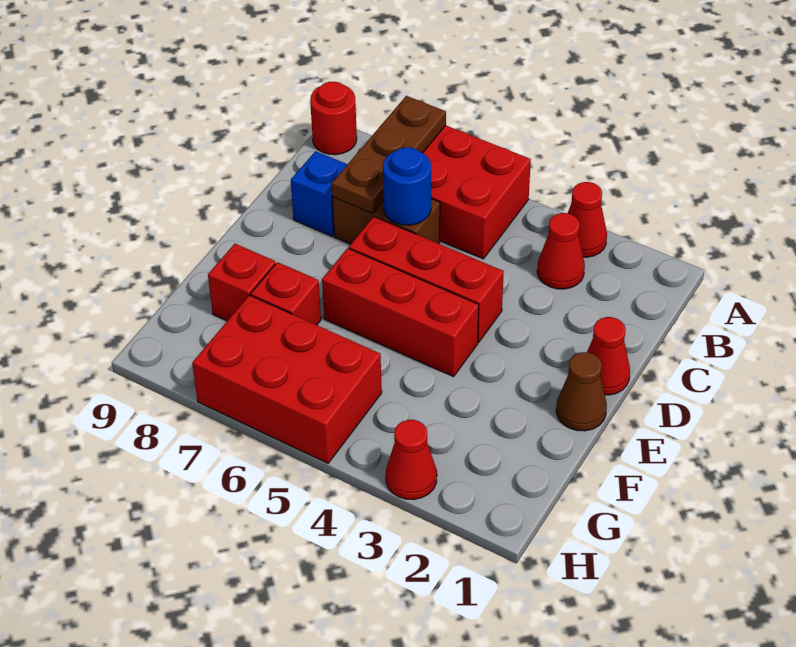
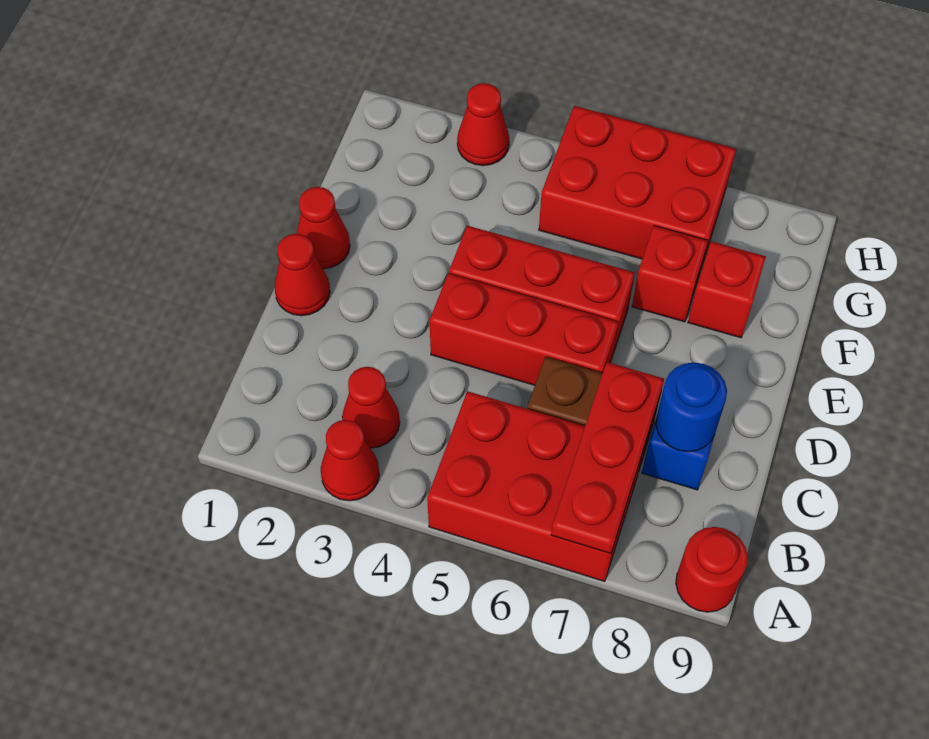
brown plate A7:C7 level 2 -> red plate A7:C7 level 2
blue round brick C6 level 2 -> blue round brick C8 level 2
brown cone E1 level 1 -> red cone E1 level 1

